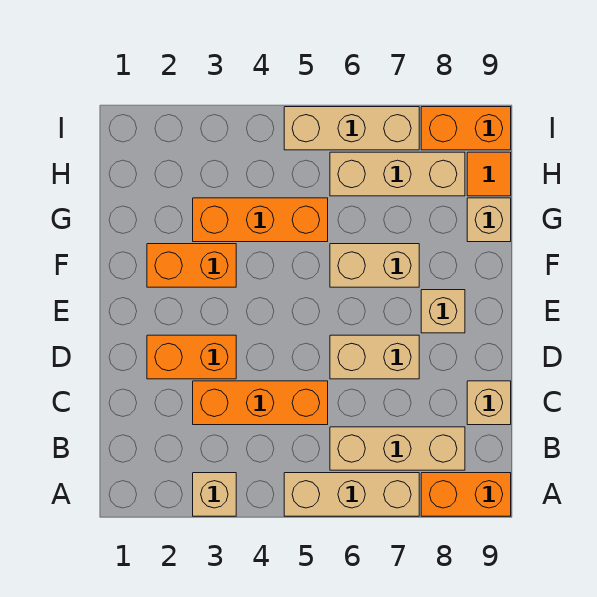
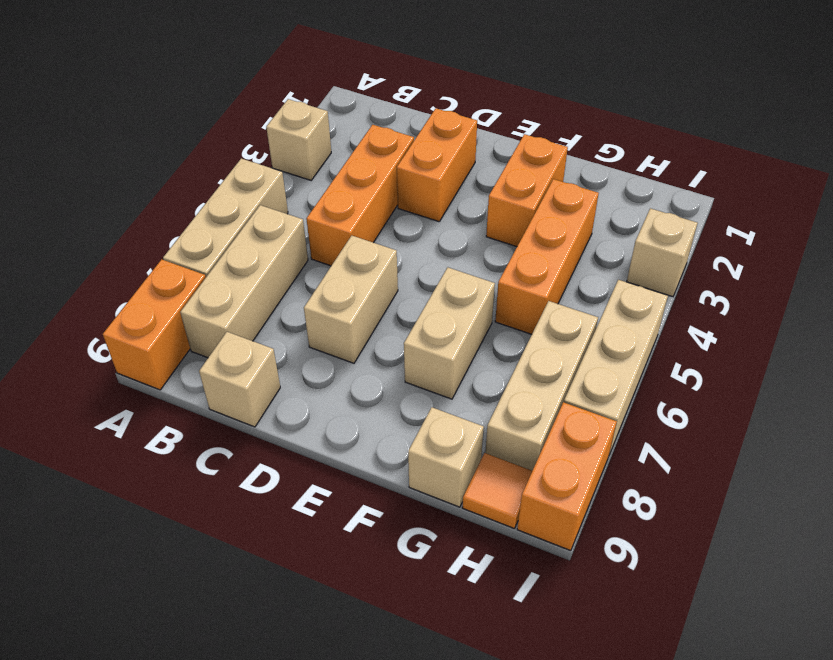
tan brick E8 level 1 -> tan brick I3 level 1

